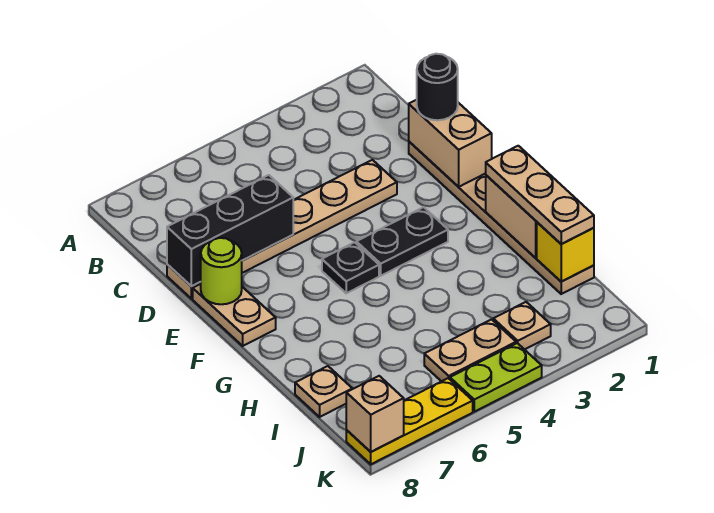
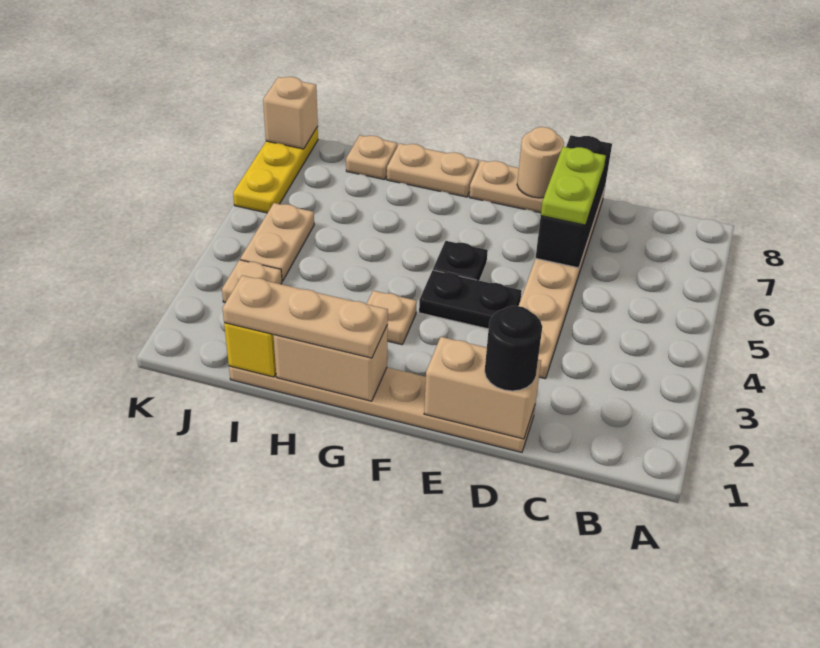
lime round brick E8 level 2 -> tan round brick E8 level 2
black plate F3:F4 level 1 -> black plate E4:F4 level 1
none -> tan plate G3 level 1
none -> tan plate G8:H8 level 1
lime plate K4:K5 level 1 -> lime plate D6:D7 level 3

